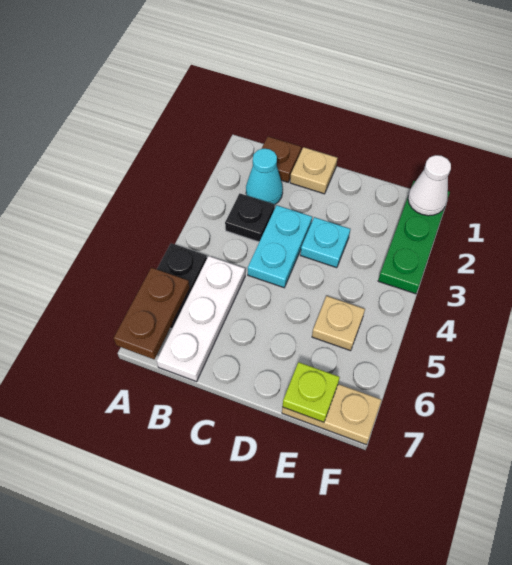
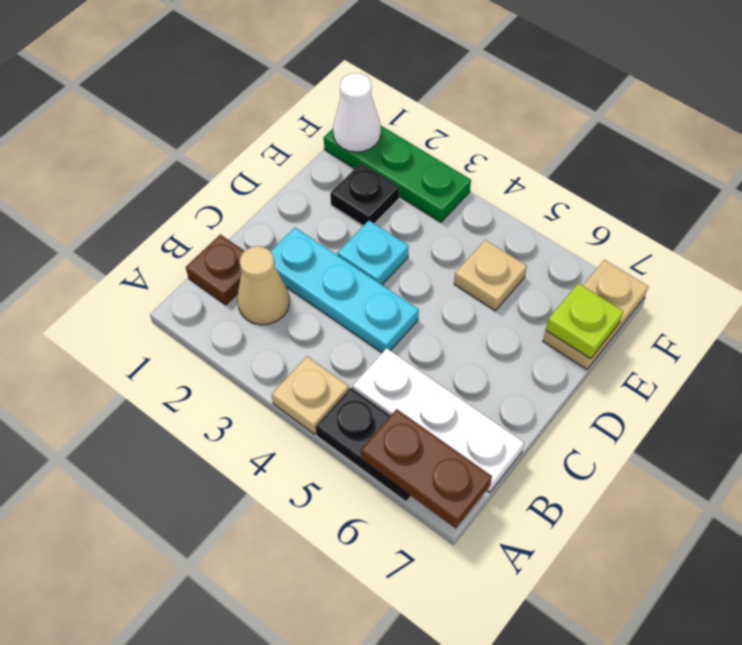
cyan cone B2 level 1 -> tan cone B2 level 1
black plate B3 level 1 -> black plate E2 level 1
tan plate C1 level 1 -> tan plate A4 level 1
cyan plate C3:C4 level 1 -> cyan plate C2:C4 level 1

